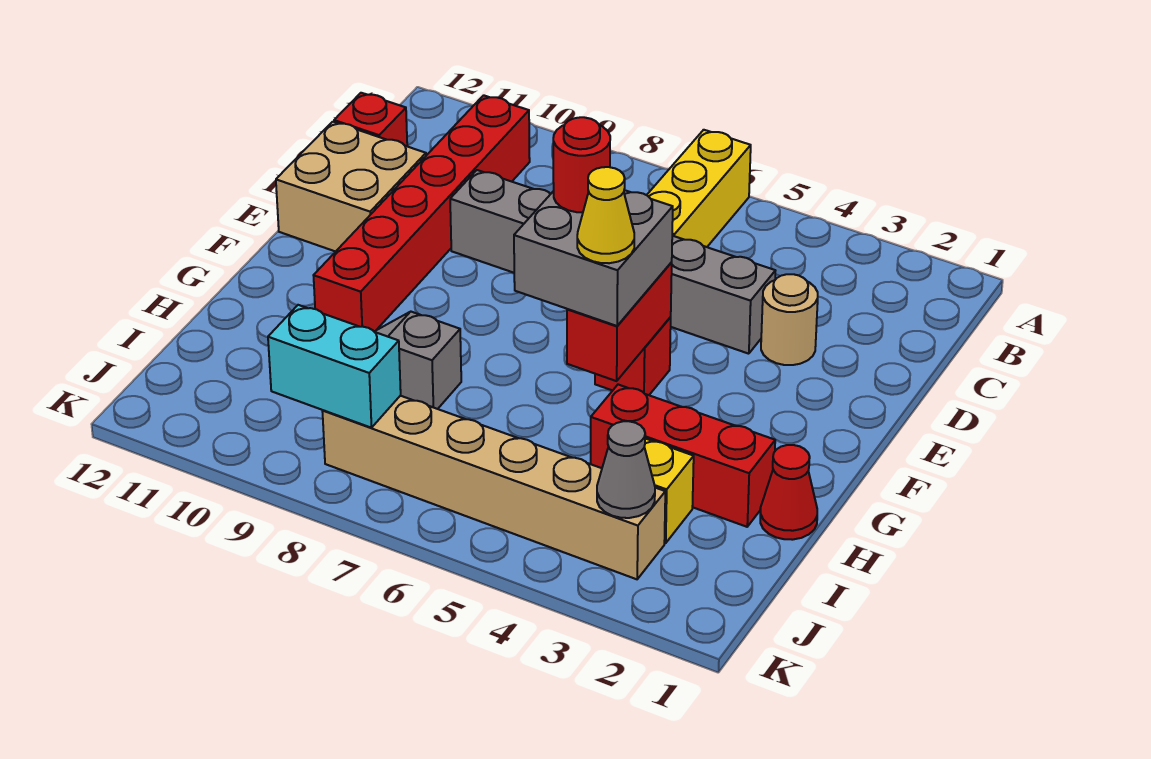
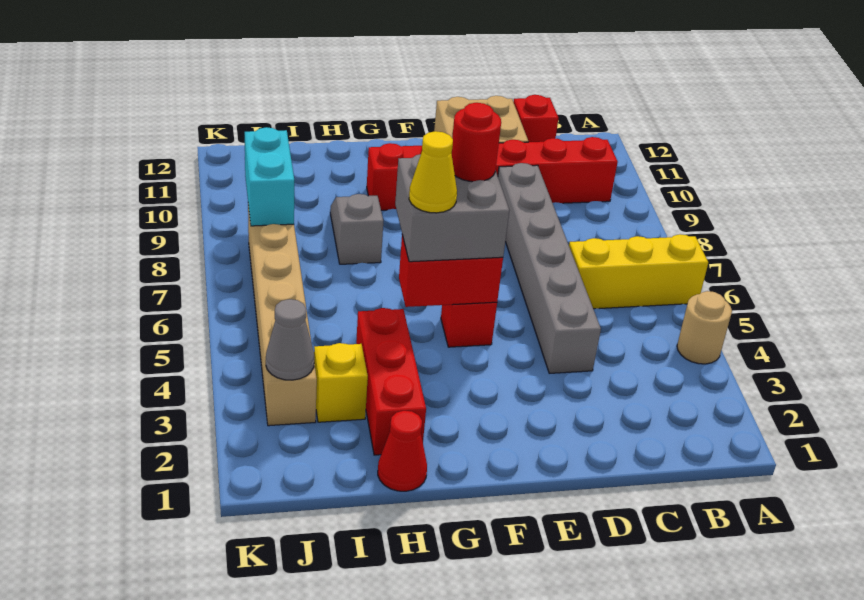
tan round brick D3 level 1 -> tan round brick A4 level 1

